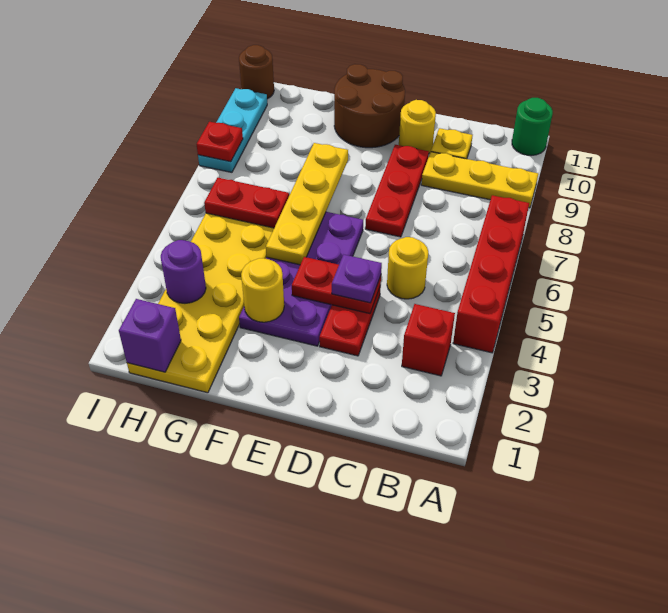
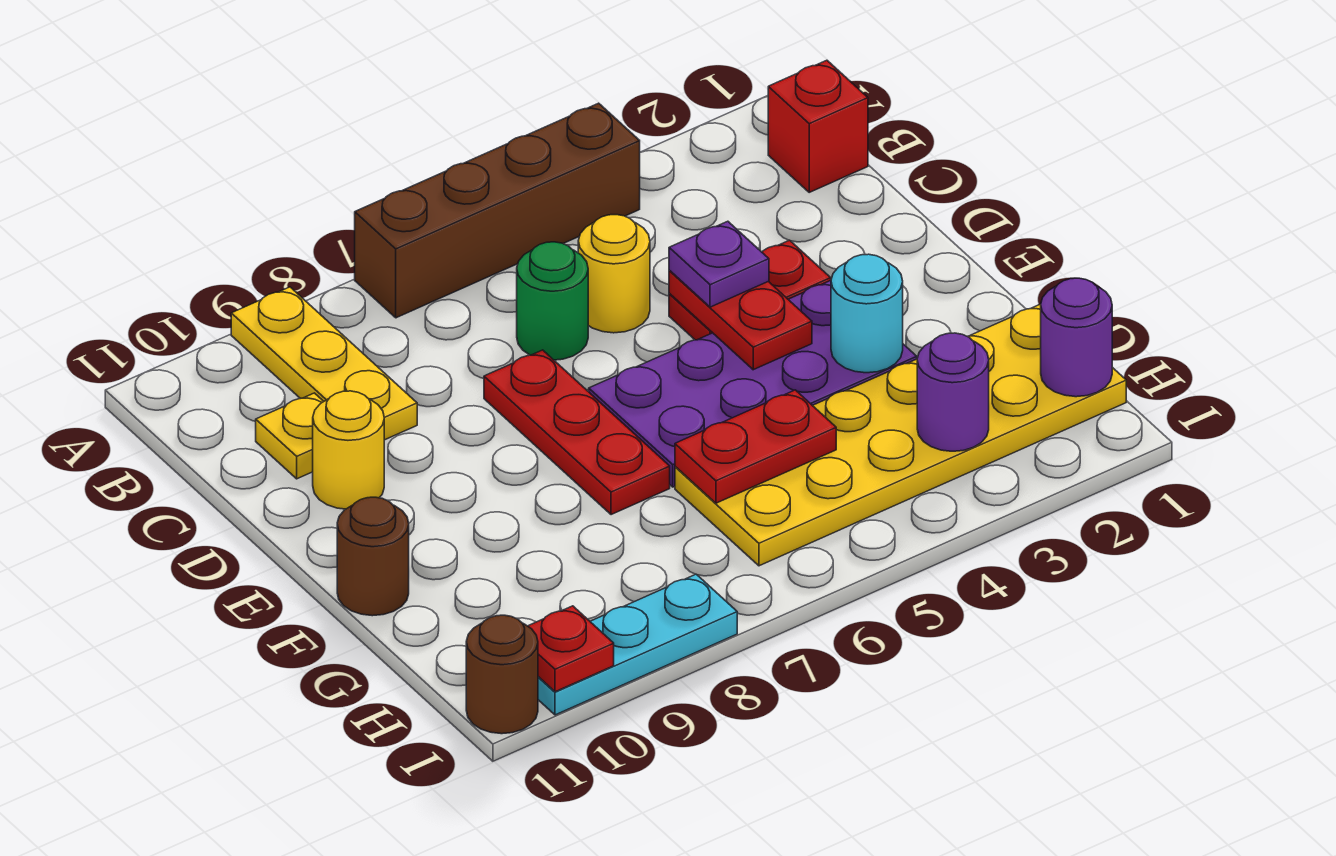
red brick A4:A7 level 1 -> brown brick A4:A7 level 1
green round brick A11 level 1 -> green round brick C6 level 1
red brick B3 level 1 -> red brick B1 level 1
red plate D7:D9 level 1 -> red plate D7:F7 level 1
brown round brick E10:F11 level 1 -> brown round brick F11 level 1
yellow round brick F3 level 2 -> cyan round brick F3 level 2
yellow plate F5:F8 level 2 -> none
red plate G6:H6 level 2 -> red plate G5:G6 level 2
purple brick H1 level 2 -> purple round brick H1 level 2
red plate I8 level 2 -> red plate I10 level 2

